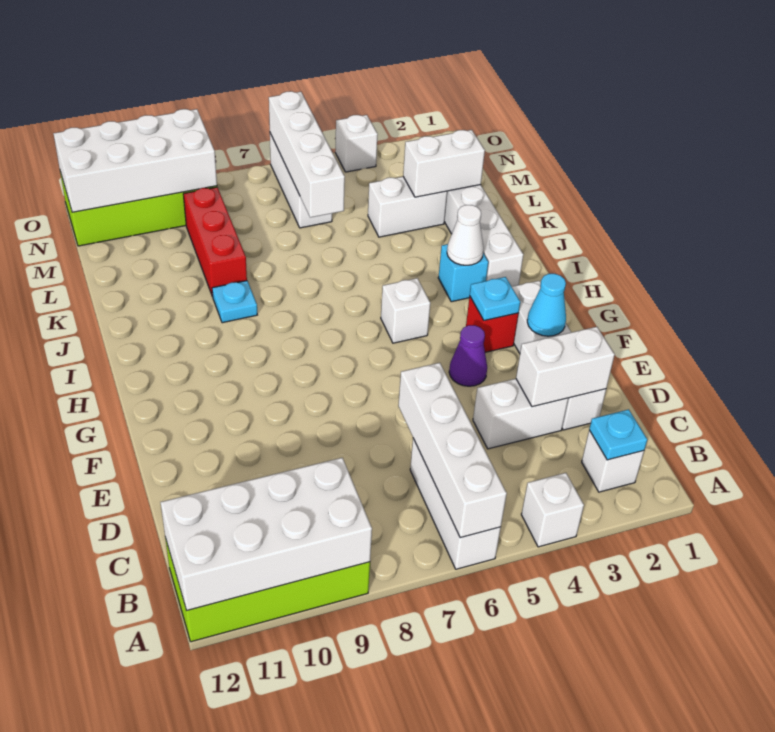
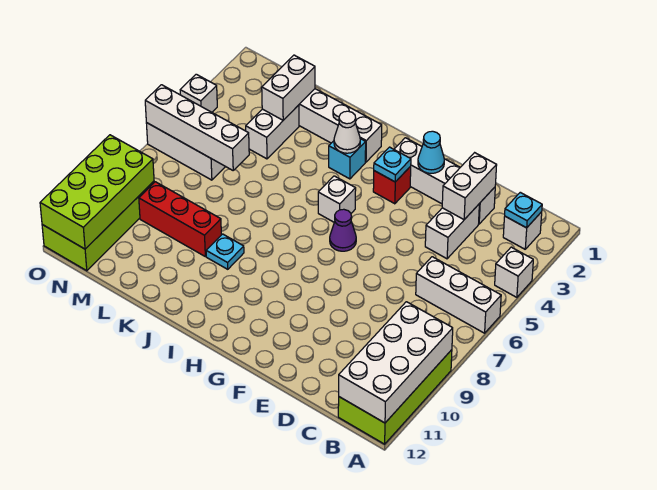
white brick A6:D6 level 2 -> none
purple cone F4 level 1 -> purple cone G6 level 1
white brick N9:O12 level 2 -> lime brick N9:O12 level 2

